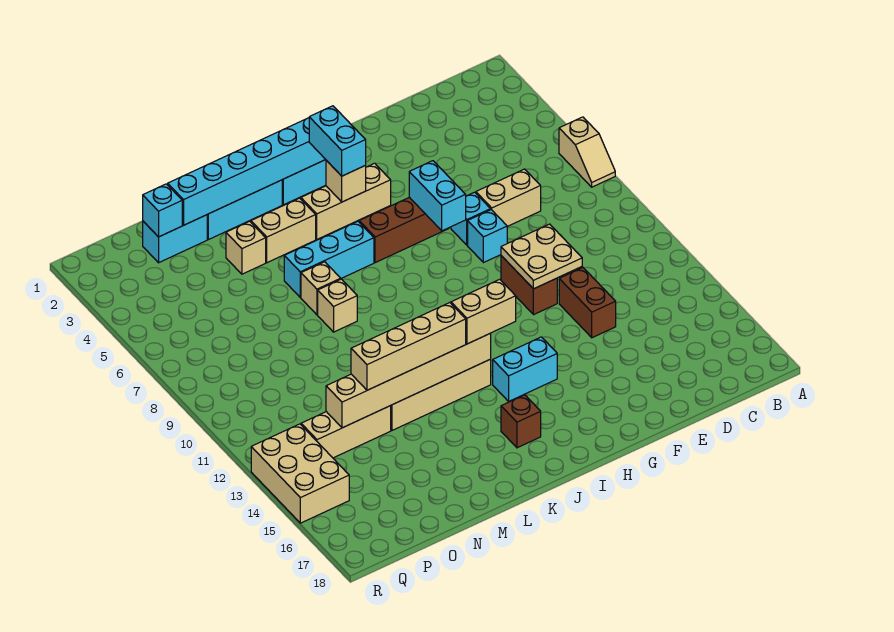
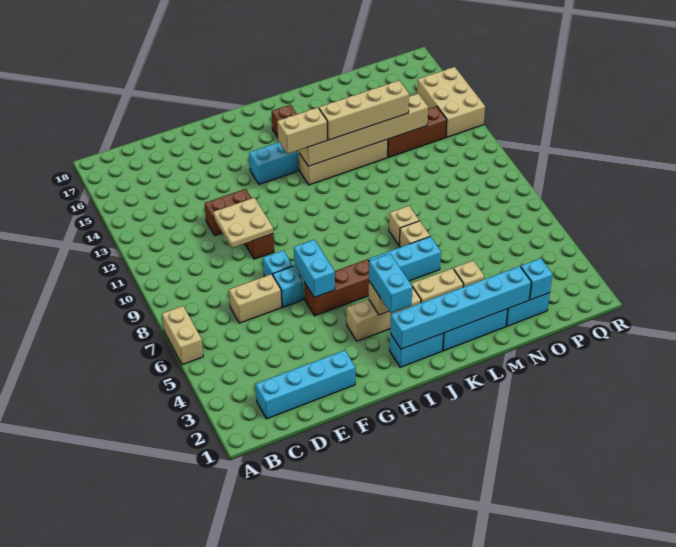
tan slope A6:A7 level 1 top 6 -> tan brick A6:A7 level 1
none -> cyan brick C2:F2 level 1
brown brick E12:E13 level 1 -> brown brick E12:F12 level 1
tan brick N13:P13 level 1 -> brown brick N13:P13 level 1

